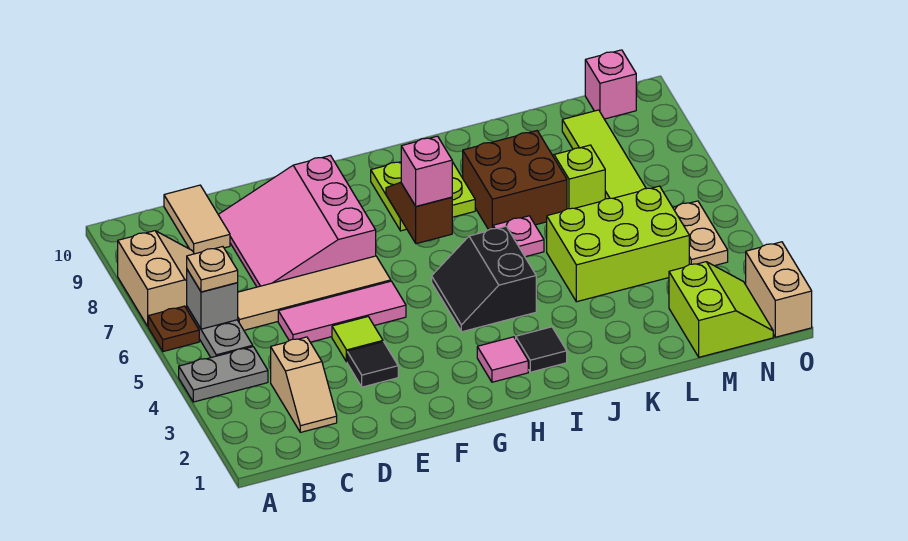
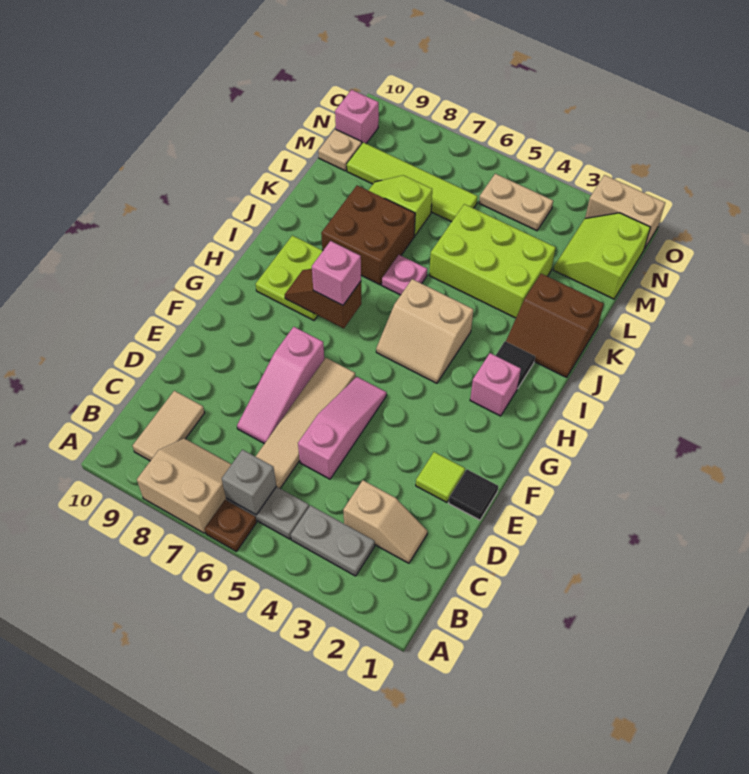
grey plate A4:B4 level 1 -> grey plate B3:B4 level 1
tan plate B6 level 3 -> tan plate M10 level 1
tan tile C9:C10 level 1 -> tan tile B9:C9 level 1
pink tile D5:F5 level 1 -> pink slope D5:F5 level 1 top D
pink slope D7:F9 level 1 top F -> pink slope D7:F7 level 1 top F
black tile E3 level 1 -> black tile E1 level 1
lime tile E4 level 1 -> lime tile E2 level 1
pink tile H2 level 1 -> pink brick H2 level 1
black slope H4:I5 level 1 top I -> tan slope H4:I5 level 1 top I
none -> brown slope J1:K2 level 1 top K
lime brick K4:M5 level 1 -> lime brick K3:L5 level 1
lime slope M1:N2 level 1 top M -> lime slope M1:N2 level 1 top 1

